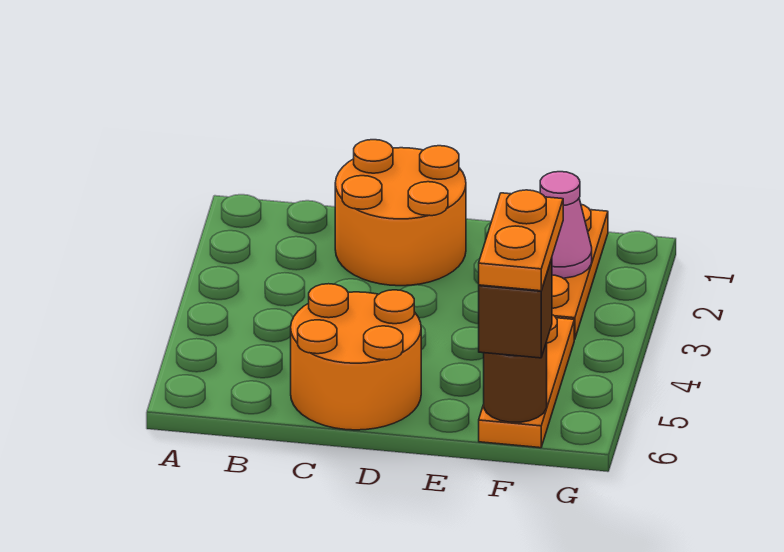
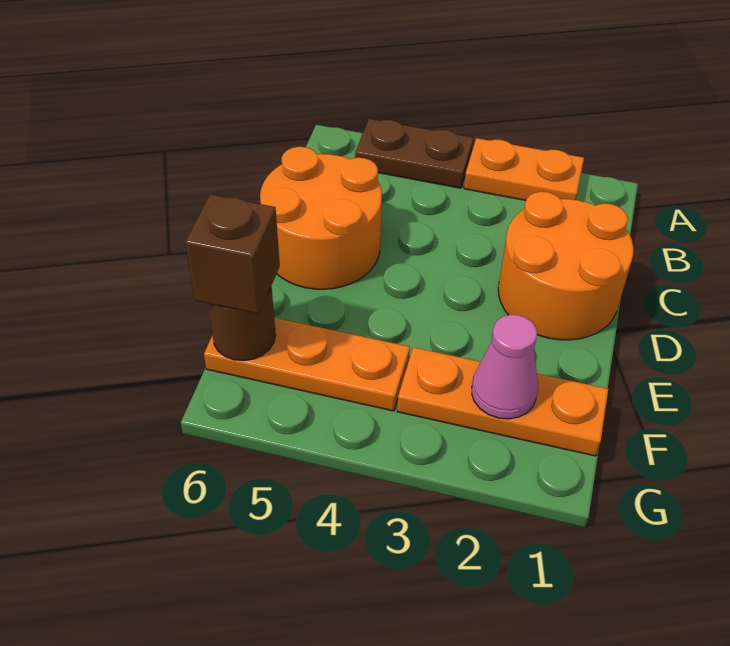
none -> brown plate A4:A5 level 1
orange plate F5:F6 level 4 -> orange plate A2:A3 level 1

